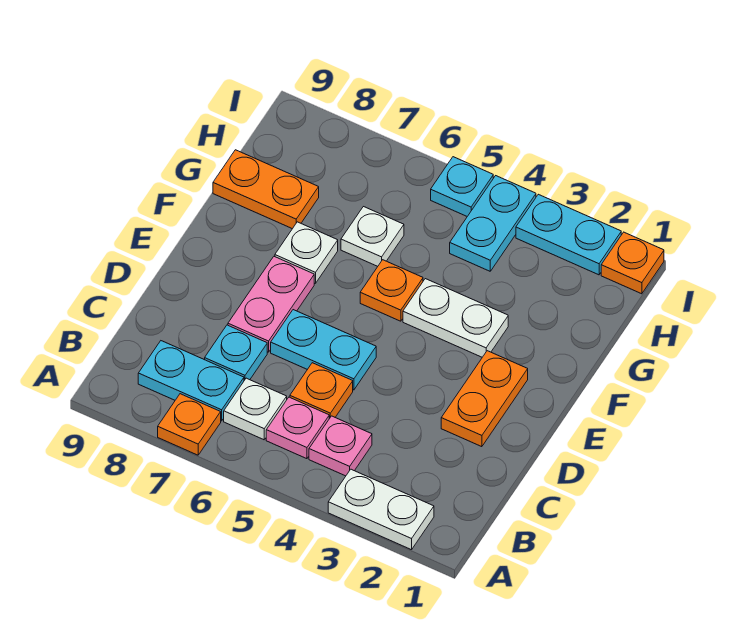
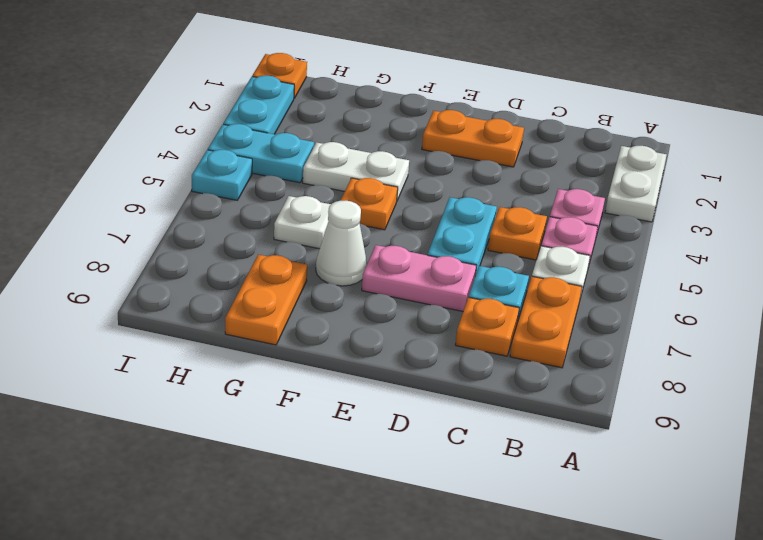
orange plate A7 level 1 -> orange plate C8 level 1
cyan plate B7:B8 level 1 -> orange plate B7:B8 level 1
white plate F3:F4 level 1 -> white plate F4:G4 level 1
white plate F7 level 1 -> white cone F7 level 1

